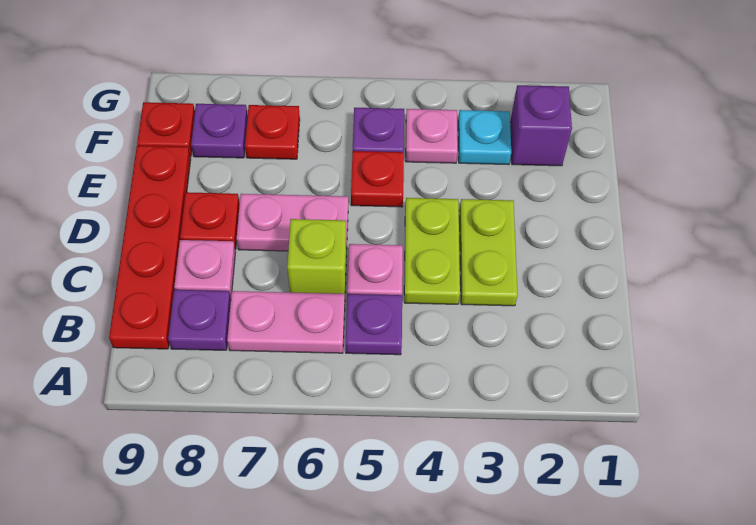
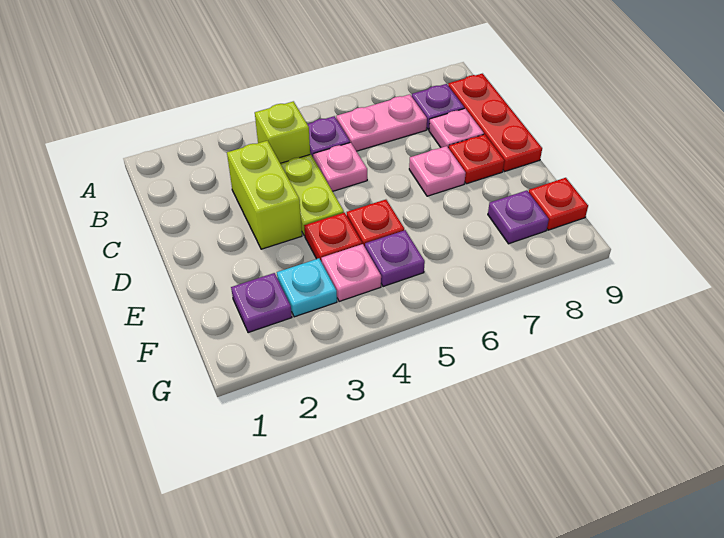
red plate B9:E9 level 1 -> red plate B9:D9 level 1
lime plate C3:D3 level 1 -> lime brick C3:D3 level 1
lime brick C6 level 1 -> lime brick B4 level 1
pink plate D6:D7 level 1 -> pink plate D7 level 1
purple brick F2 level 1 -> purple plate F2 level 1
red plate F7 level 1 -> red plate E4 level 1

